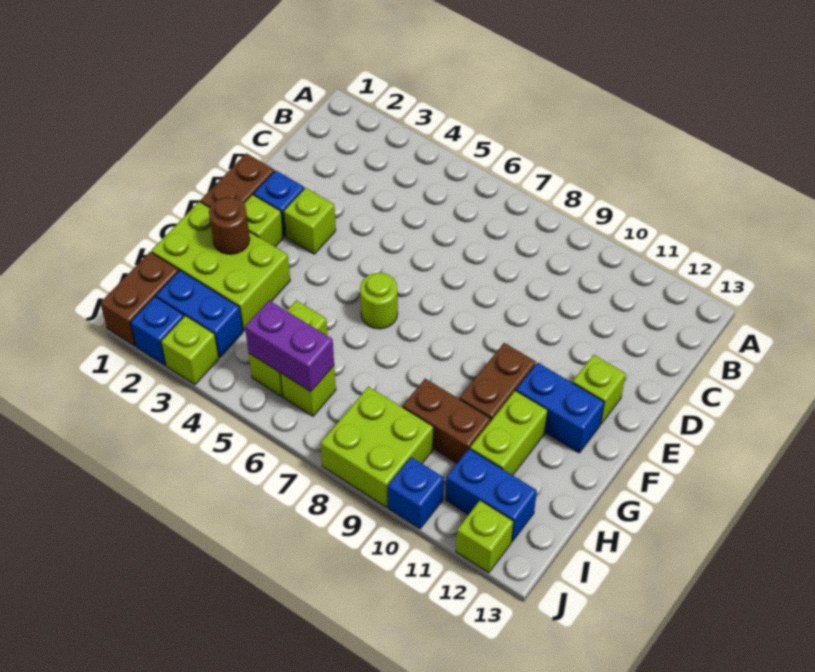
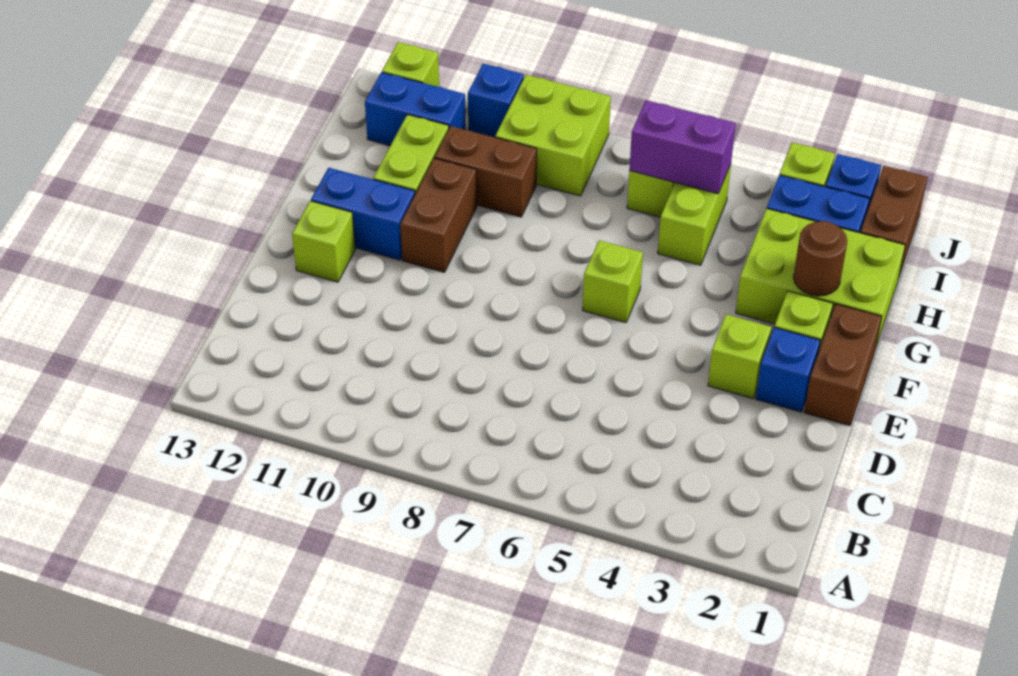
lime round brick F6 level 1 -> lime brick F6 level 1

